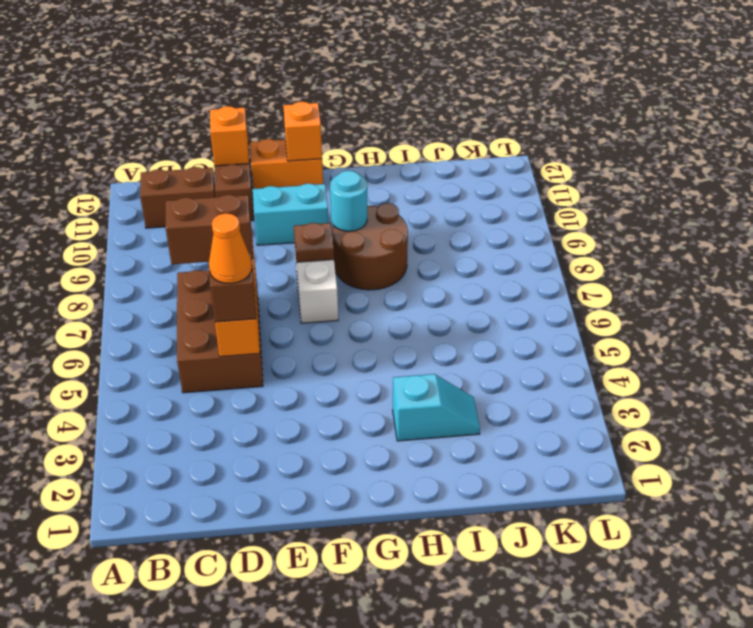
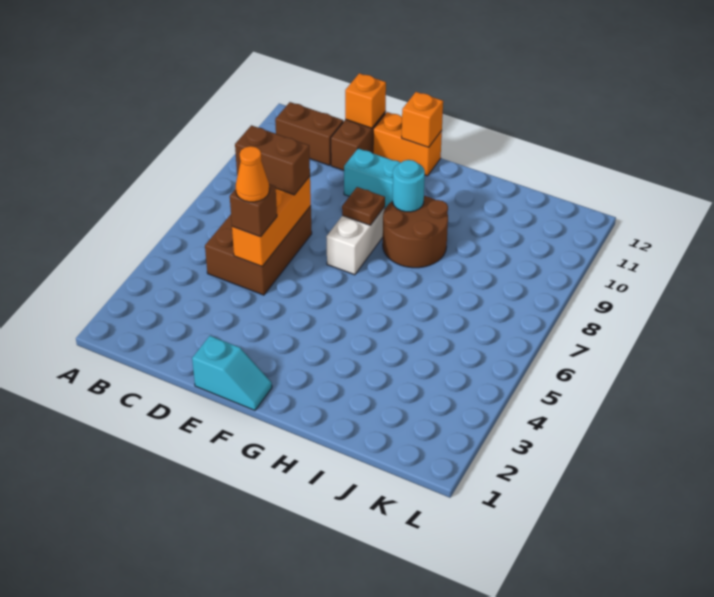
cyan slope H3:I3 level 1 top H -> cyan slope E1:F1 level 1 top E

